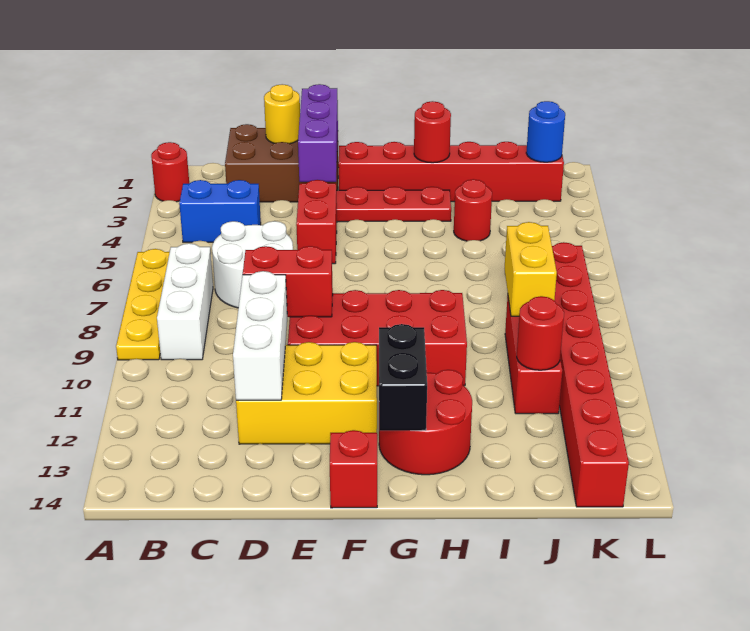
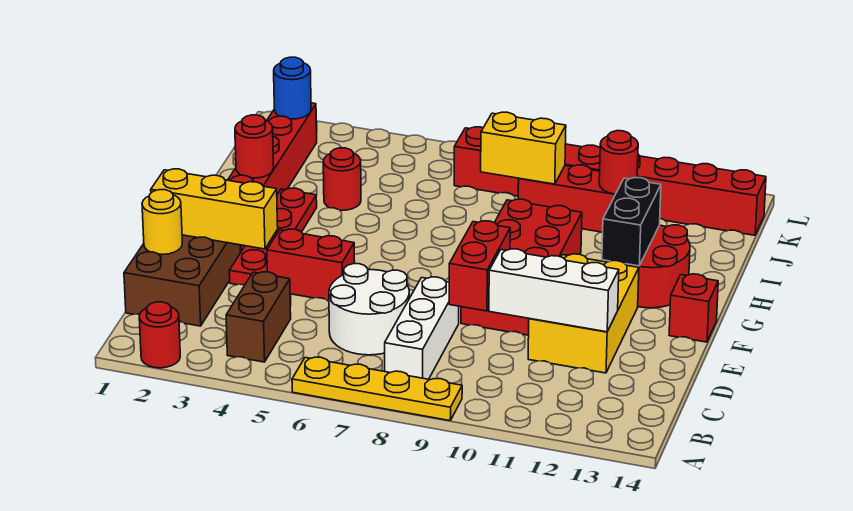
blue brick B4:C4 level 1 -> brown brick B4:C4 level 1
white brick B7:B9 level 1 -> white brick B8:D8 level 1
purple brick E1:E3 level 2 -> yellow brick E1:E3 level 2
black brick G12:G13 level 2 -> black brick G12:H12 level 2

